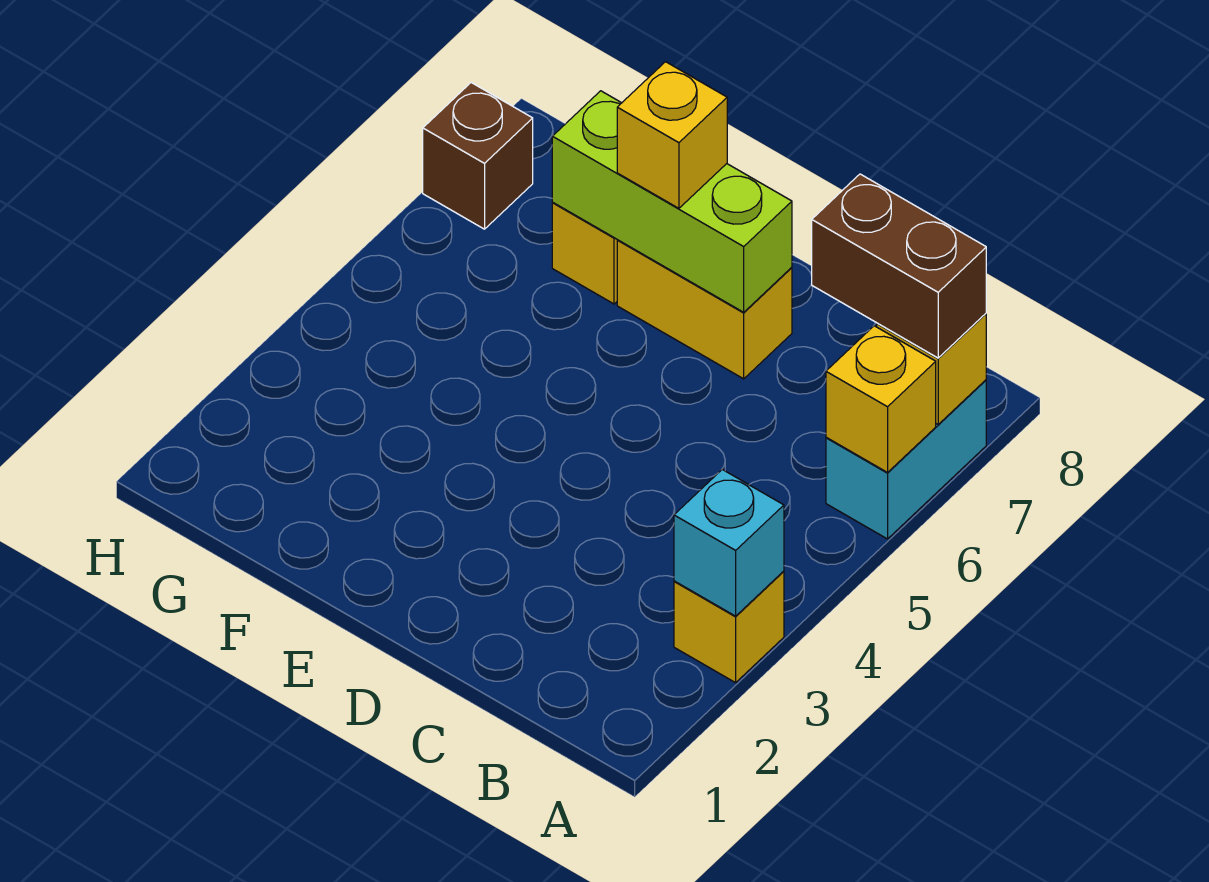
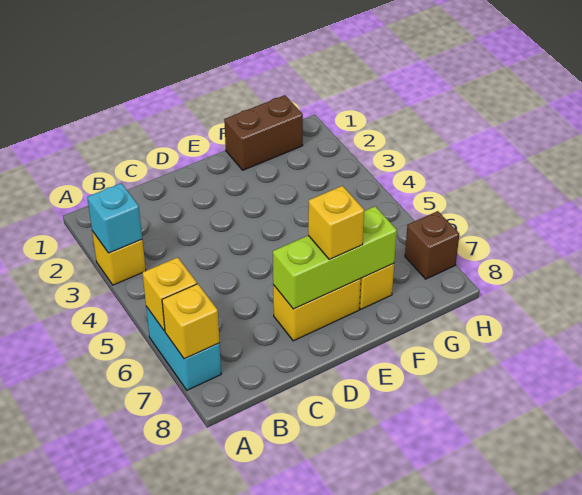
brown brick A7:B7 level 3 -> brown brick F1:G1 level 1

